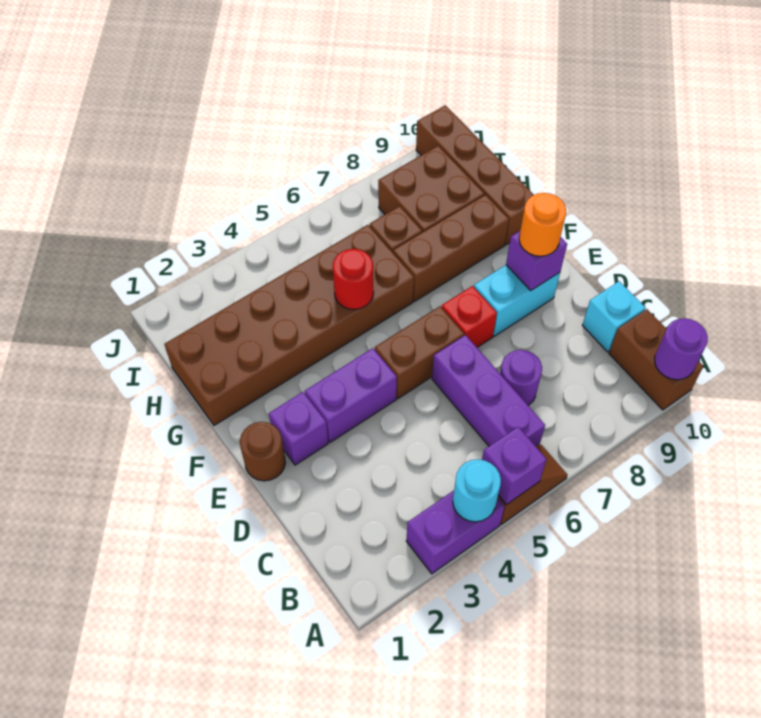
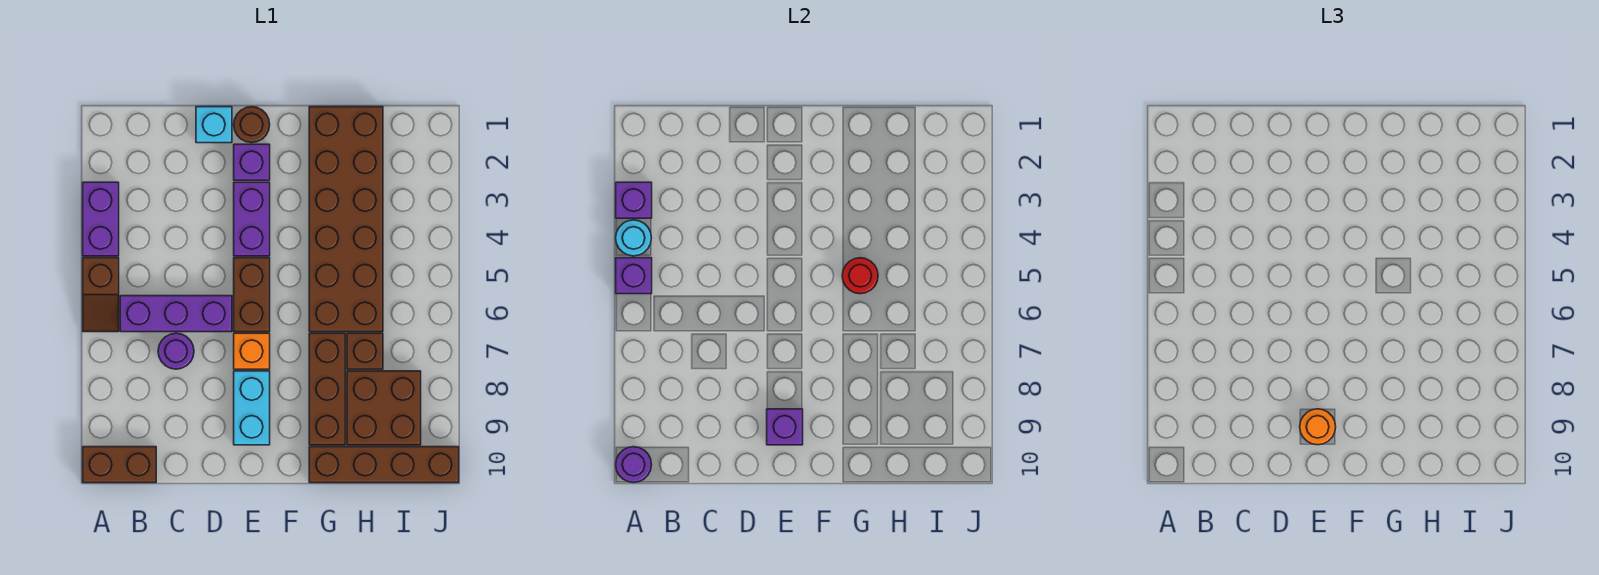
none -> purple brick A3 level 2
cyan brick C10 level 1 -> cyan brick D1 level 1
red brick E7 level 1 -> orange brick E7 level 1

